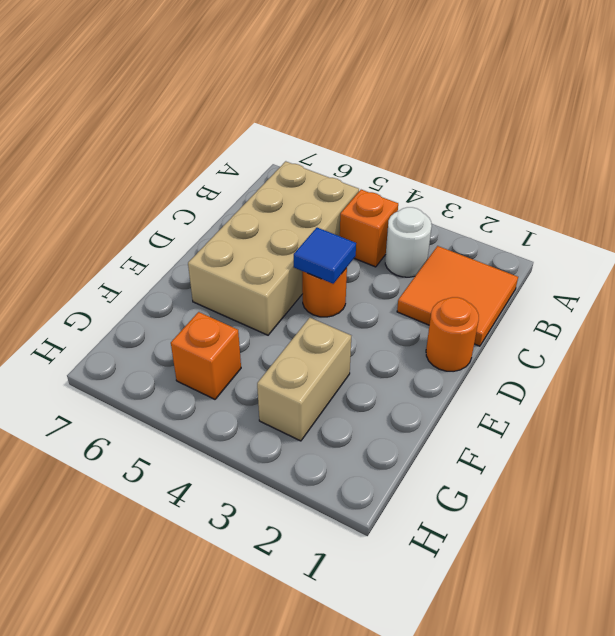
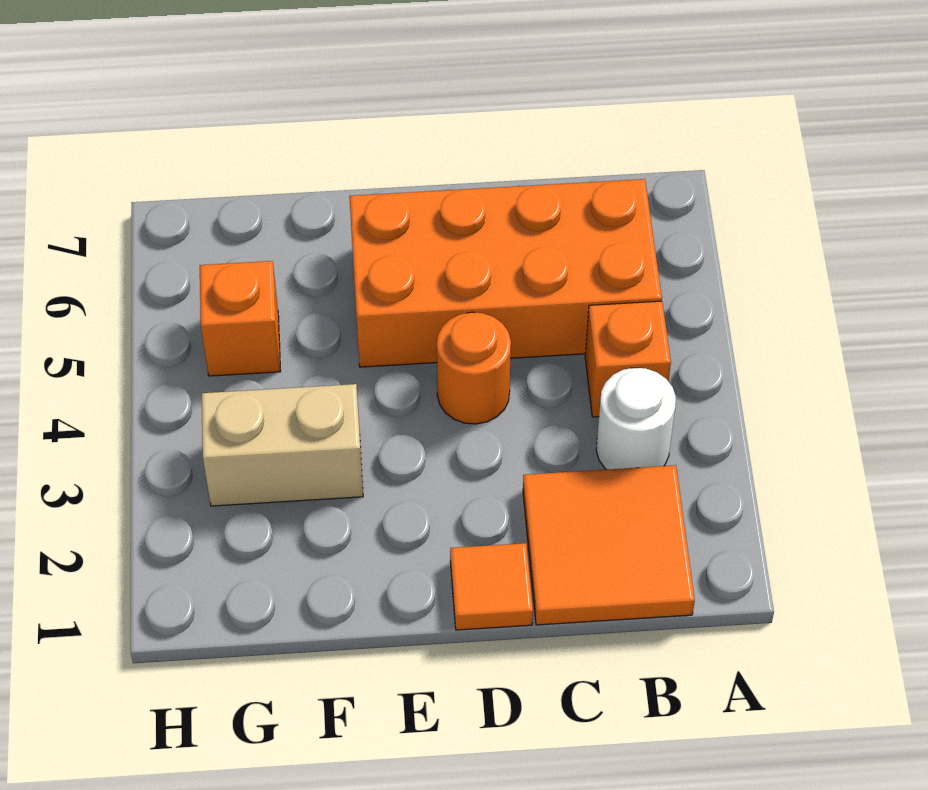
tan brick B5:E6 level 1 -> orange brick B5:E6 level 1
orange round brick D1 level 1 -> orange tile D1 level 1
blue tile D4 level 2 -> none

